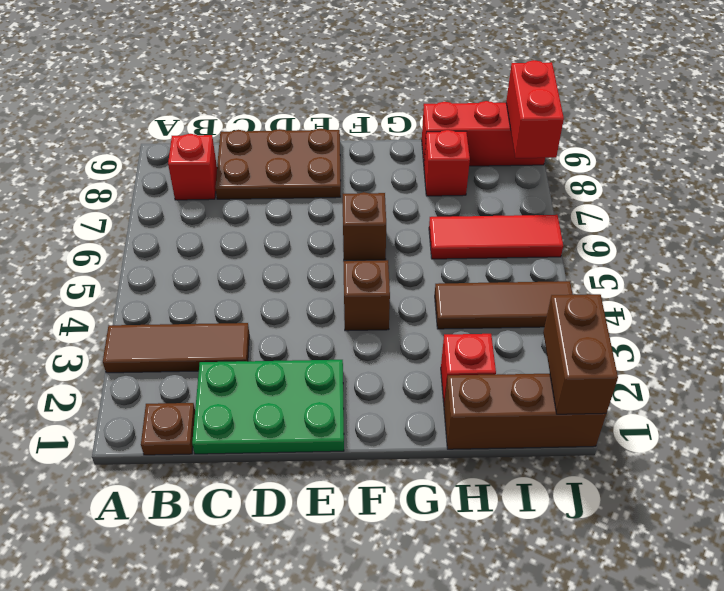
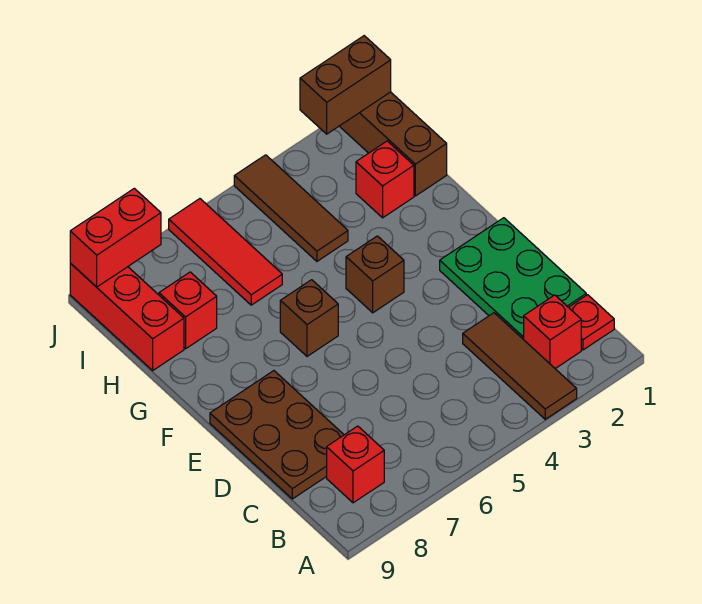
brown plate B1 level 1 -> red plate B1 level 1
none -> red brick B2 level 1

